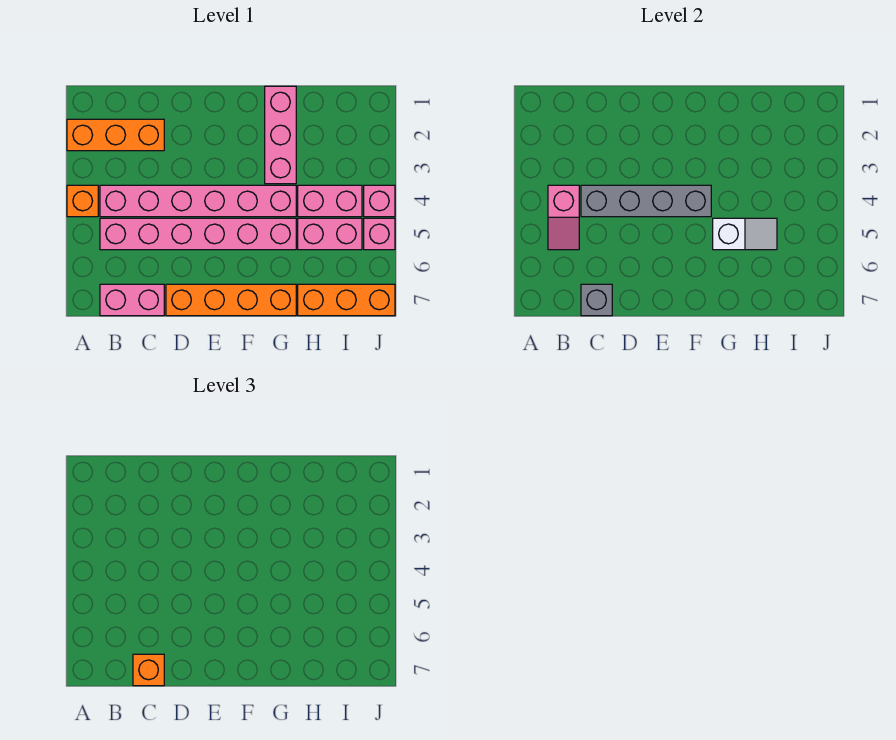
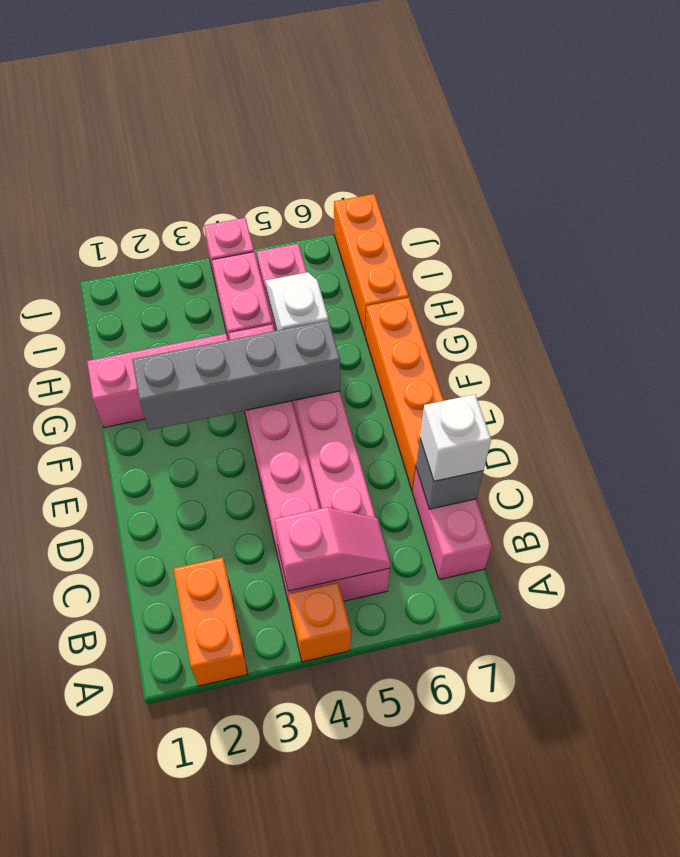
orange brick A2:C2 level 1 -> orange brick A2:B2 level 1
grey brick C4:F4 level 2 -> grey brick F2:F5 level 2
orange brick C7 level 3 -> white brick C7 level 3
pink brick J5 level 1 -> none

